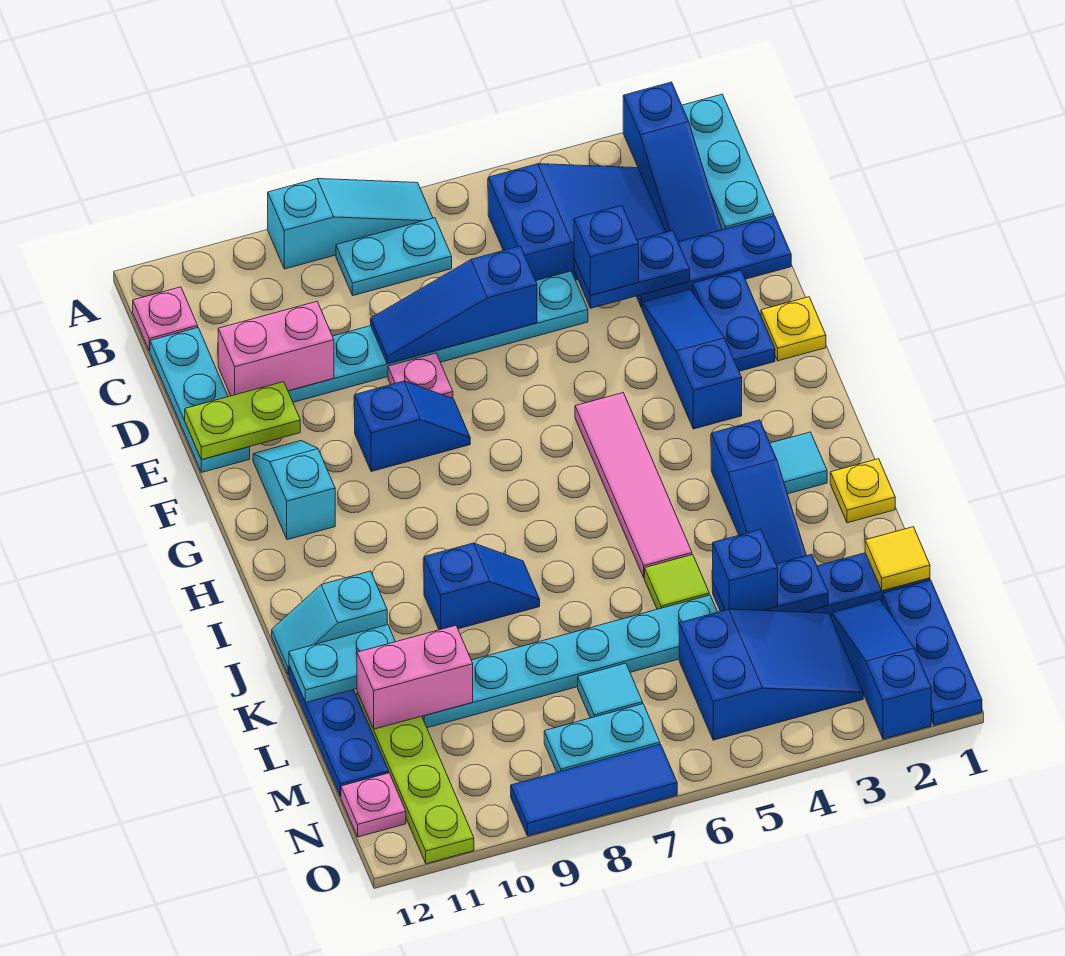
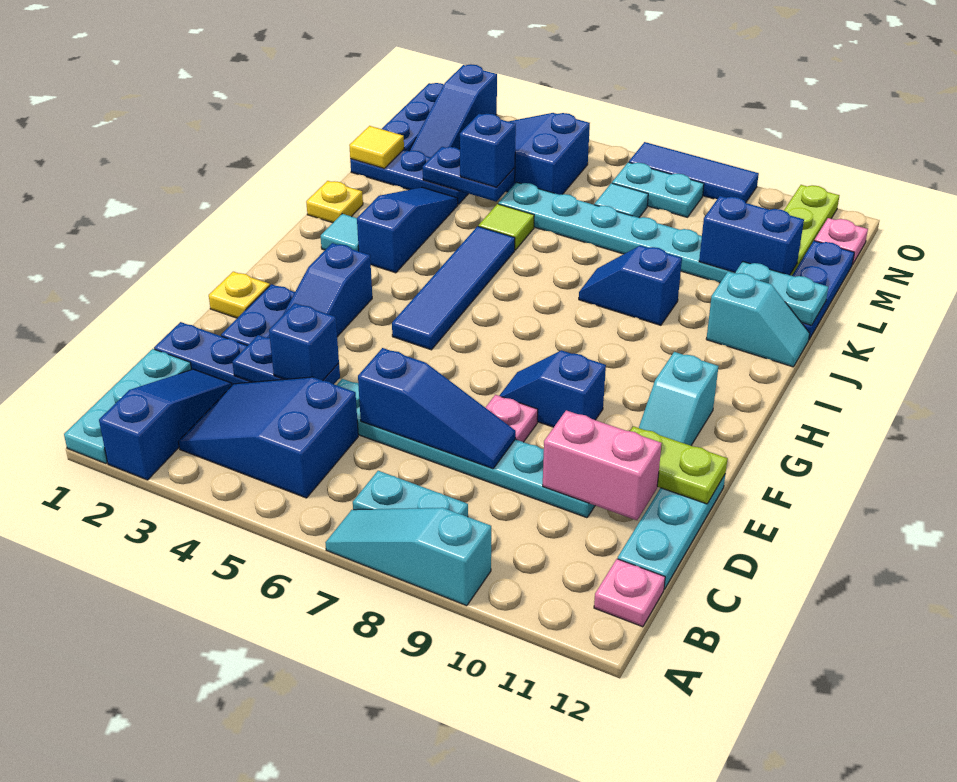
pink tile G5:J5 level 1 -> blue tile G5:J5 level 1
pink brick L10:L11 level 2 -> blue brick L10:L11 level 2

